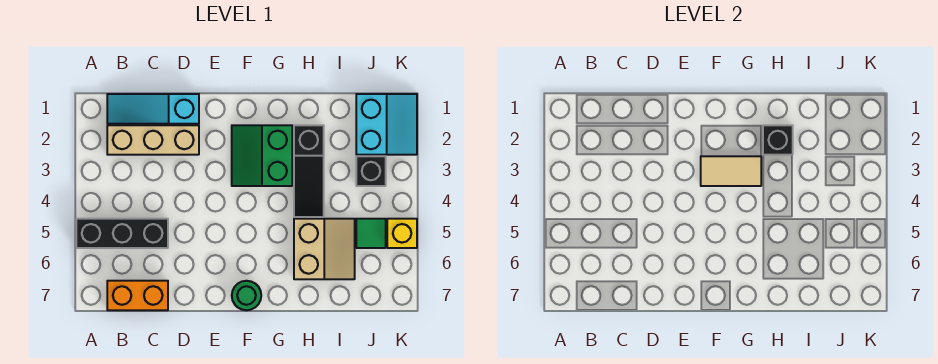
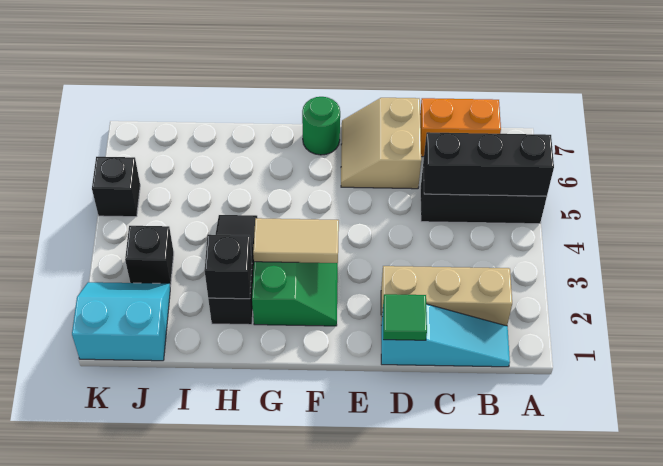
none -> black brick A5:C5 level 2
tan slope H5:I6 level 1 top H -> tan slope D6:E7 level 1 top D
cyan slope J1:K2 level 1 top J -> cyan slope J1:K2 level 1 top 1
green tile J5 level 1 -> green tile D1 level 2
yellow brick K5 level 1 -> black brick K5 level 1

